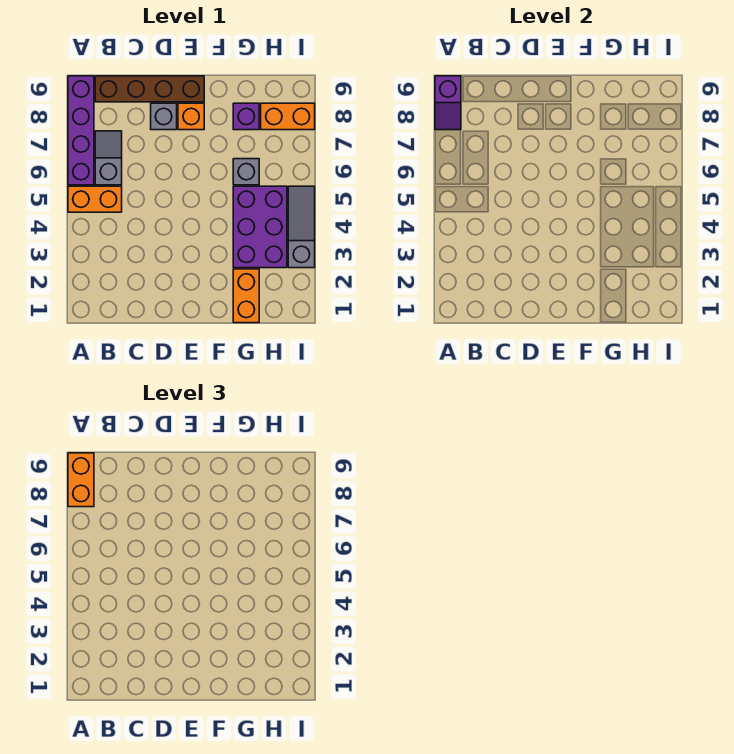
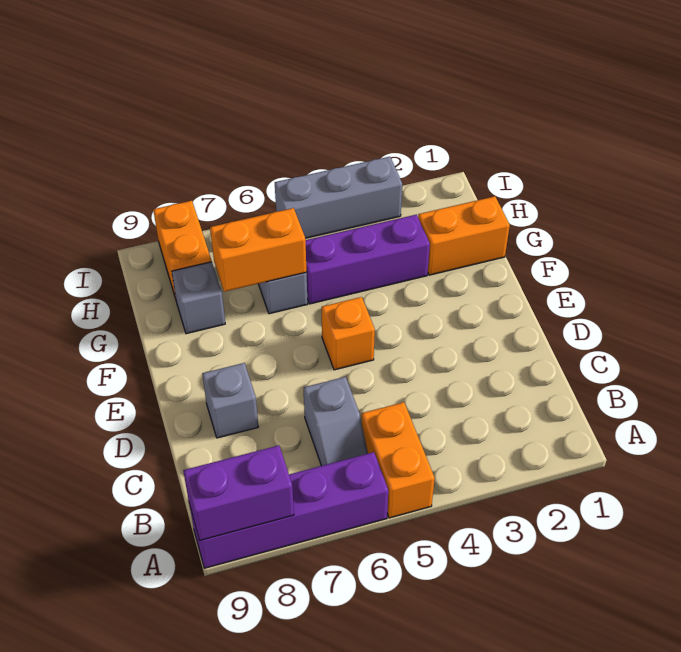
purple slope A8:A9 level 2 top 9 -> purple brick A8:A9 level 2
orange brick A8:A9 level 3 -> orange brick G6:G7 level 2
grey slope B6:B7 level 1 top 6 -> grey slope B6:C6 level 1 top C
brown brick B9:E9 level 1 -> none
orange brick E8 level 1 -> orange brick E5 level 1
purple brick G3:H5 level 1 -> purple brick G3:G5 level 1
purple brick G8 level 1 -> grey brick G8 level 1
grey slope I3:I5 level 1 top 3 -> grey brick I3:I5 level 1

